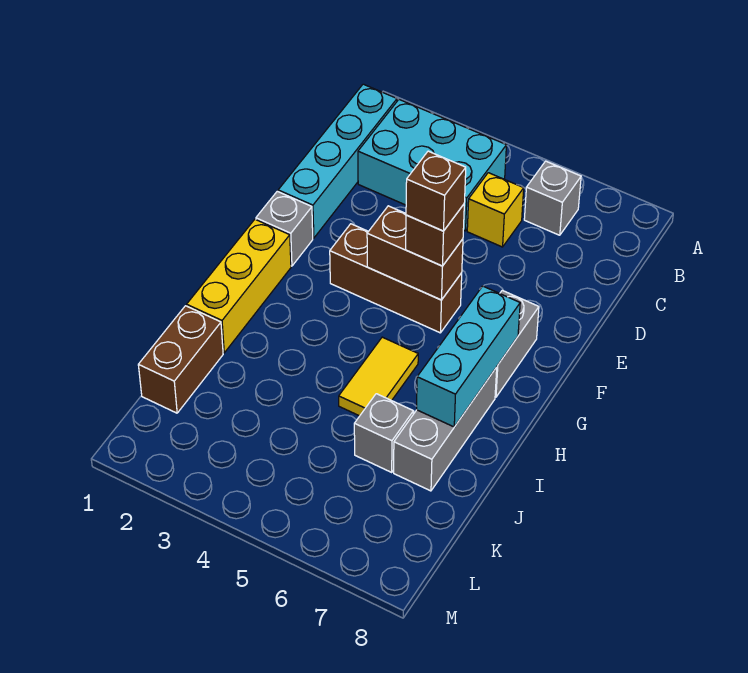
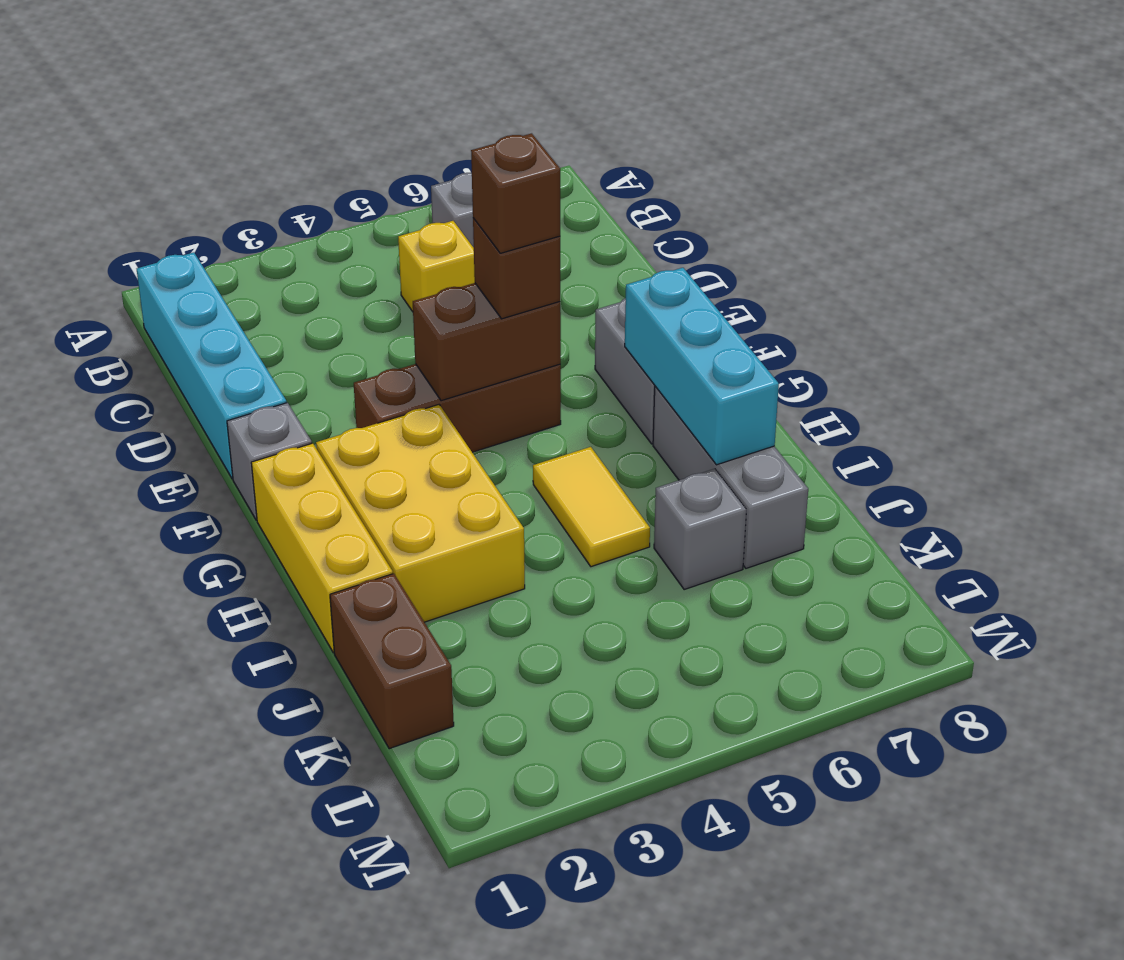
cyan brick B2:C4 level 1 -> none
none -> yellow brick G2:I3 level 1

